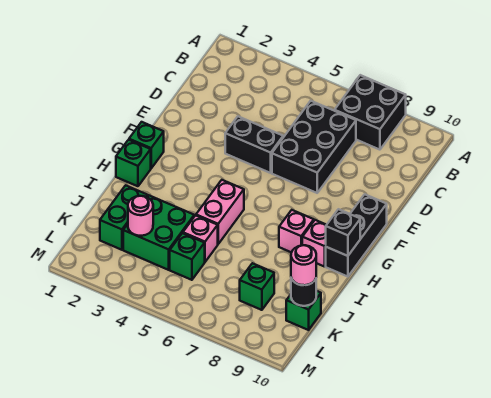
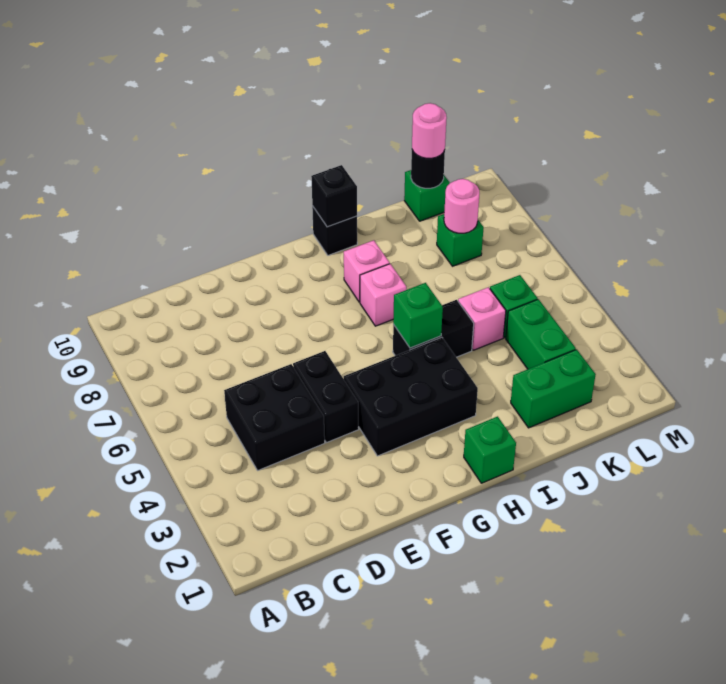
black brick A7:B8 level 1 -> black brick C4:D5 level 1
black brick C6:E7 level 1 -> black brick F3:H4 level 1
black brick F10:H10 level 1 -> black brick H10 level 1
green brick G1 level 1 -> green brick H5 level 2
pink brick H5:I5 level 1 -> black brick H5:I5 level 1
pink brick H9 level 1 -> pink brick H7 level 1
green brick J3:K4 level 1 -> green brick K3:K4 level 1
pink round brick K3 level 2 -> pink round brick K8 level 2

